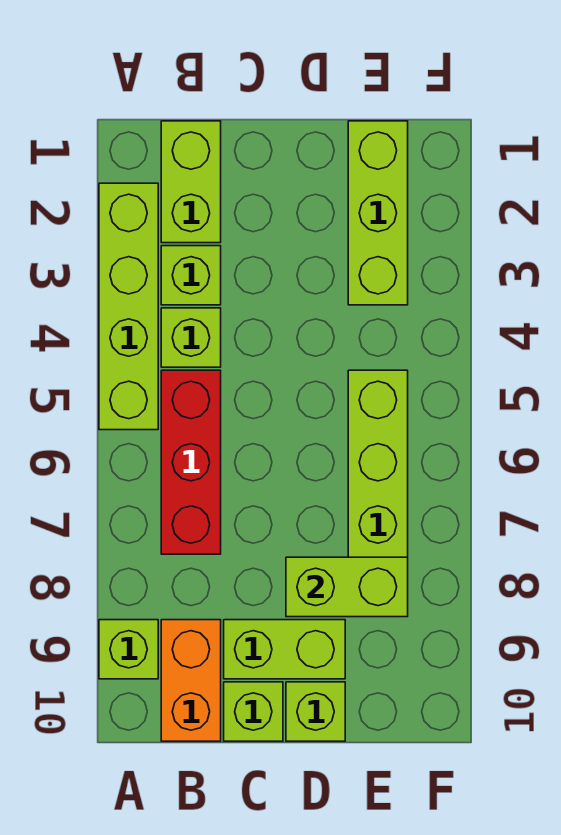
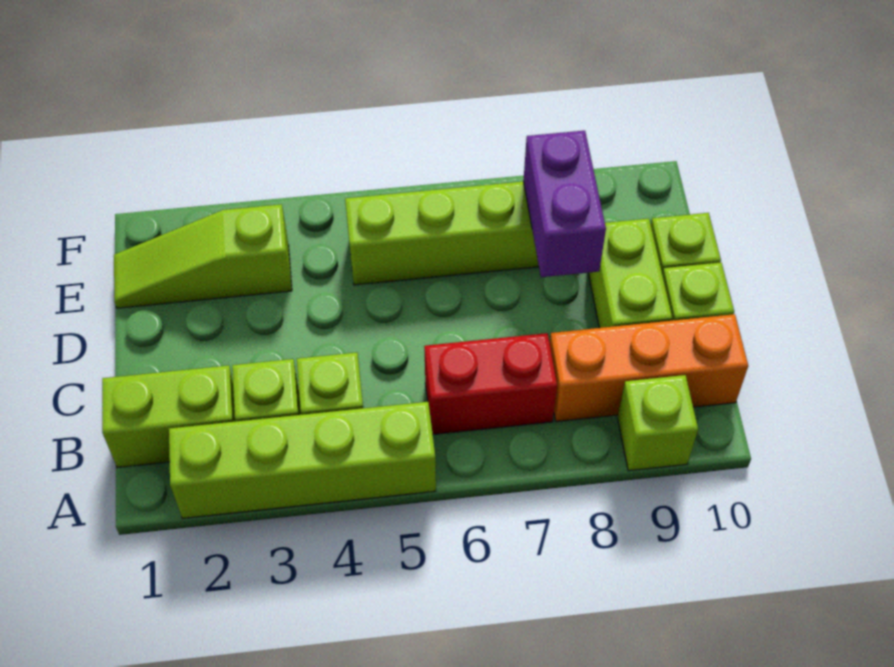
red brick B5:B7 level 1 -> red brick B6:B7 level 1
orange brick B9:B10 level 1 -> orange brick B8:B10 level 1
lime brick D8:E8 level 2 -> purple brick D8:E8 level 2
lime brick E1:E3 level 1 -> lime slope E1:E3 level 1 top 3

